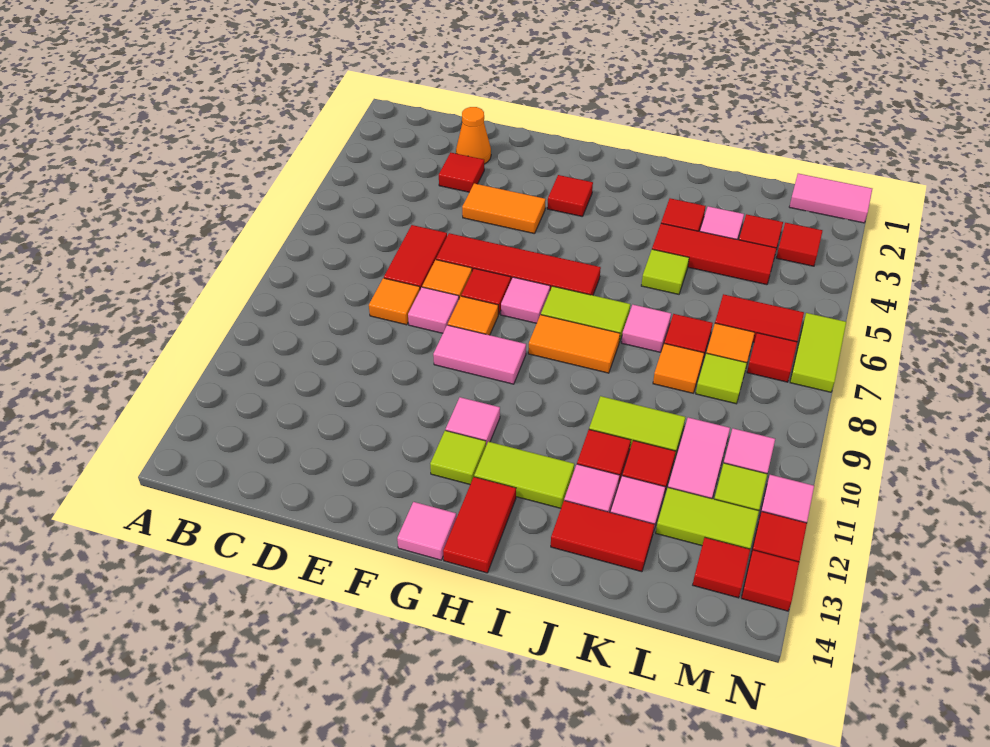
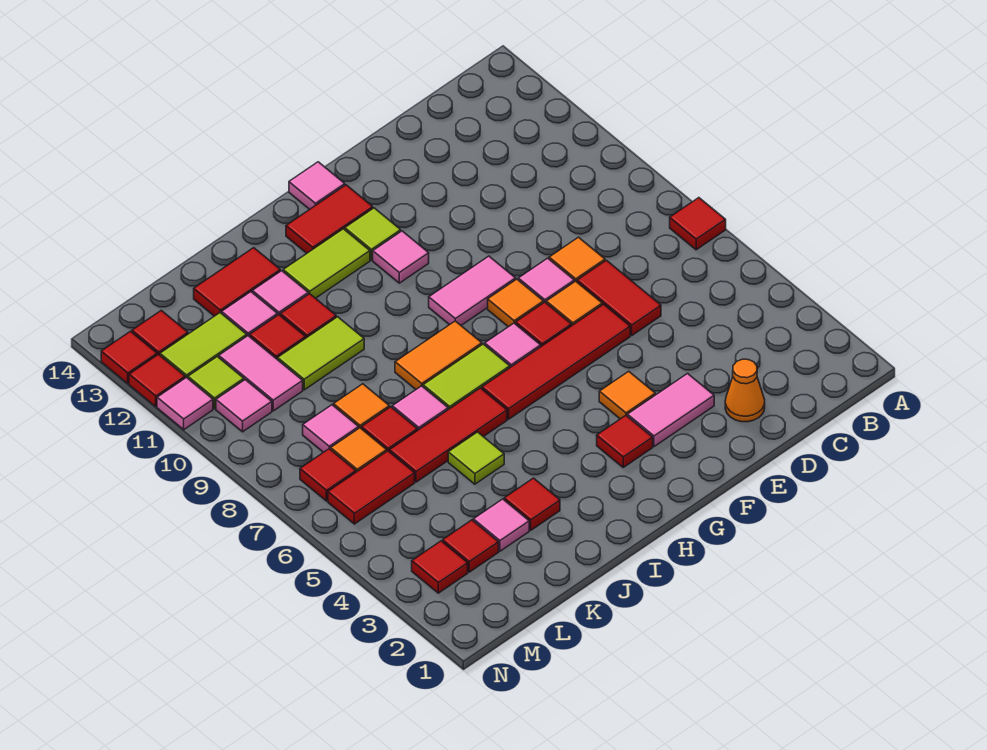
red tile D3 level 1 -> red tile A7 level 1
orange tile E4:F4 level 1 -> orange tile F4 level 1
red tile H13:H14 level 1 -> red tile G13:H13 level 1
red tile J4:L4 level 1 -> red tile I6:K6 level 1
lime tile L8 level 1 -> pink tile L8 level 1
pink tile M1:N1 level 1 -> pink tile E3:F3 level 1
lime tile N6:N7 level 1 -> none

